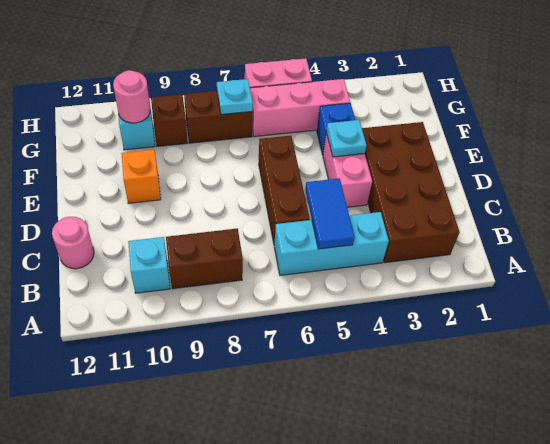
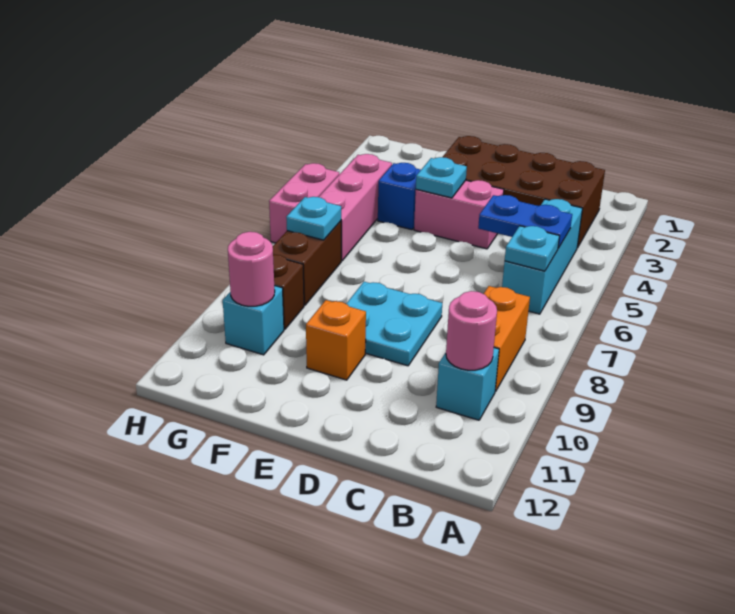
blue tile B5:C5 level 2 -> blue plate B5:C5 level 2
none -> cyan plate B6 level 2
brown brick B8:B9 level 1 -> orange brick B8:B9 level 1
brown brick C6:E6 level 1 -> none
pink round brick C12 level 1 -> pink round brick B10 level 2
none -> cyan plate D8:E9 level 1

